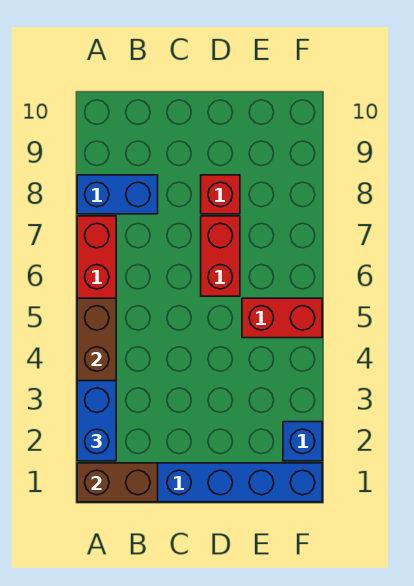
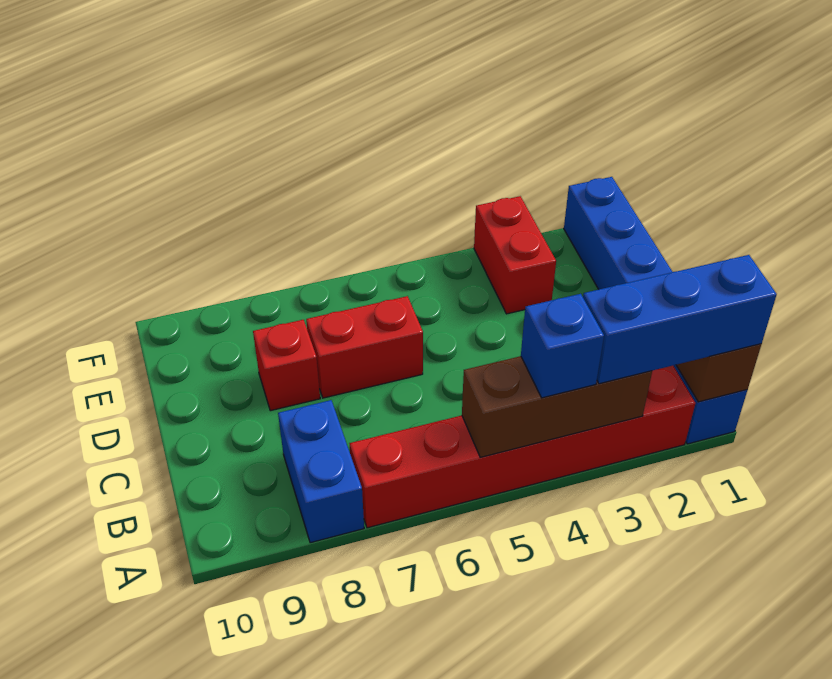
blue brick A2:A3 level 3 -> blue brick A1:A3 level 3
red brick E5:F5 level 1 -> red brick E3:F3 level 1
blue brick F2 level 1 -> blue brick A4 level 3

